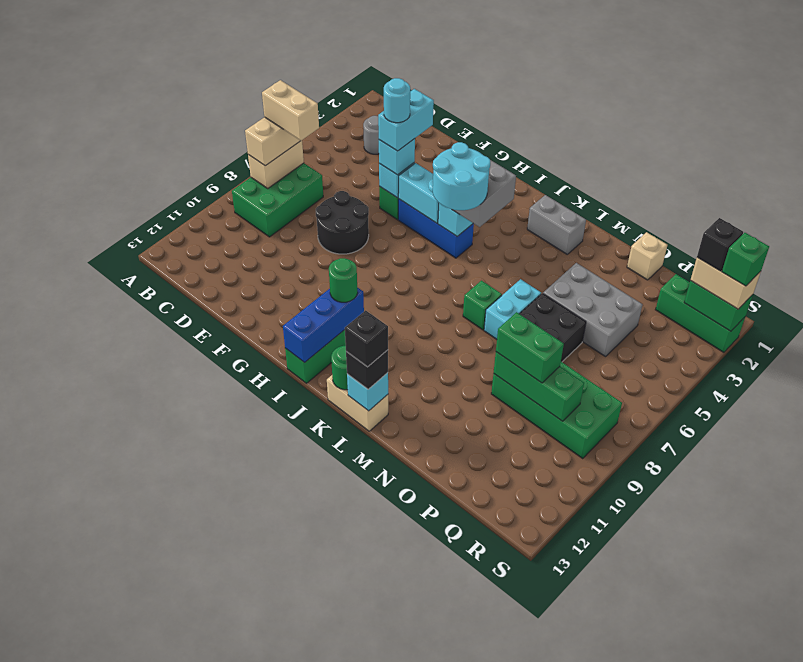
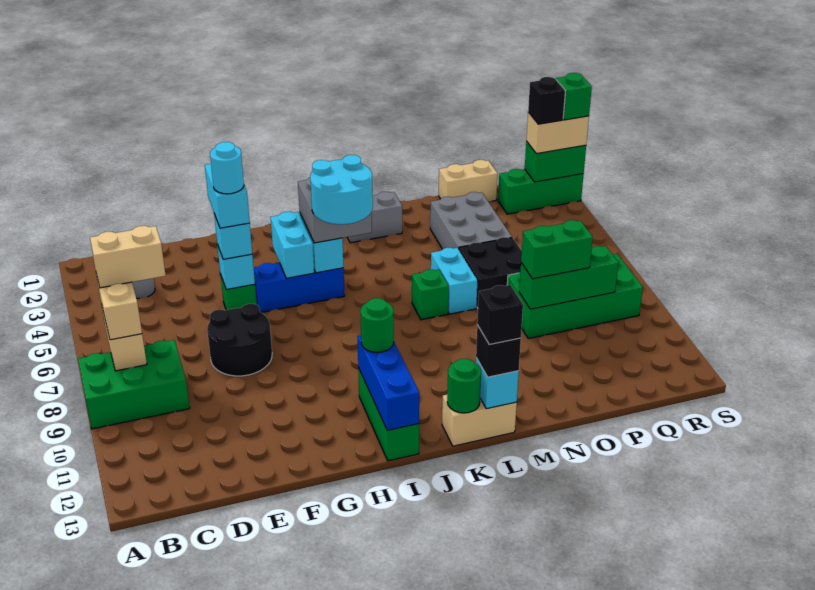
green brick B7:C9 level 1 -> green brick A8:C9 level 1
cyan brick G5:H5 level 2 -> cyan brick H4:H5 level 2
grey brick N4:P5 level 1 -> grey brick N3:O5 level 1
tan brick O1 level 1 -> tan brick O1:P1 level 1

